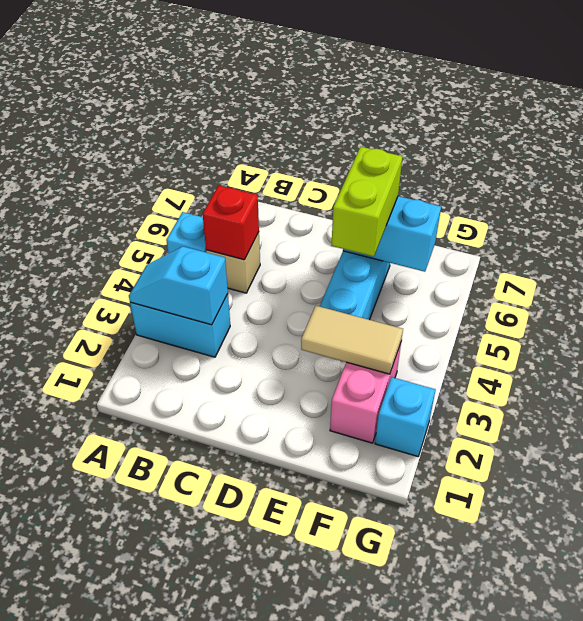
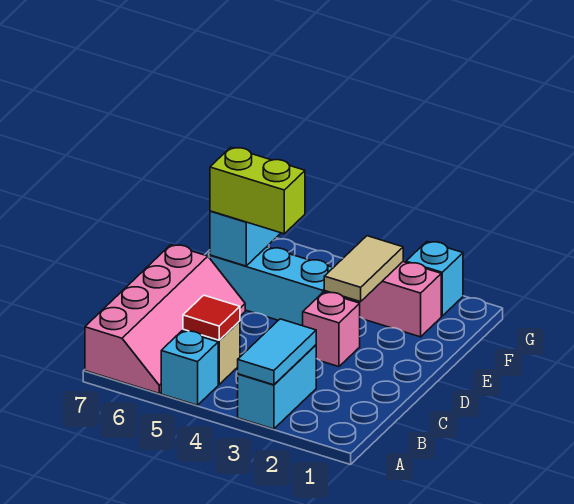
cyan slope A3:B3 level 2 top B -> cyan tile A3:B3 level 2
none -> pink slope A6:D7 level 1 top 7
red brick B5 level 2 -> red tile B5 level 2
none -> pink brick D3 level 1

